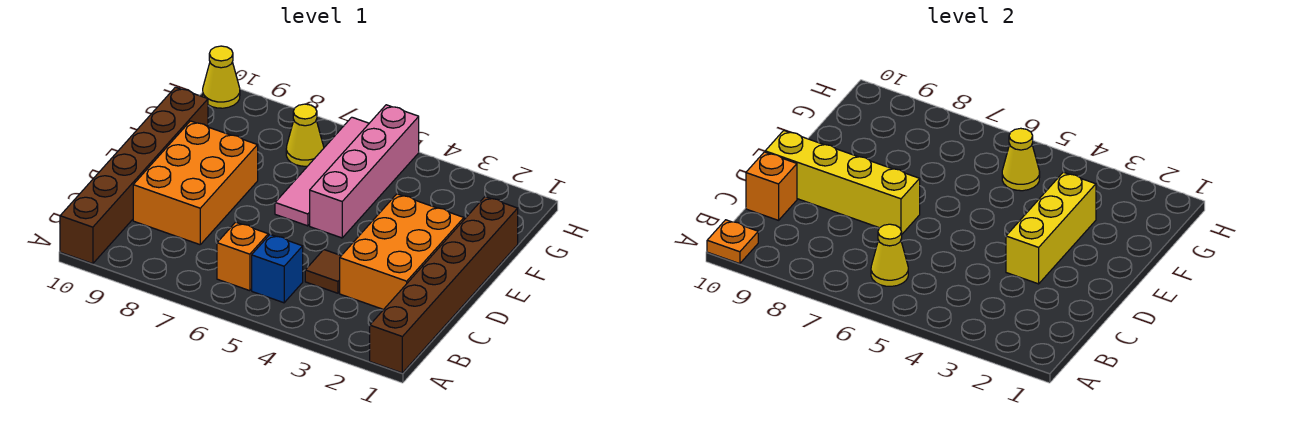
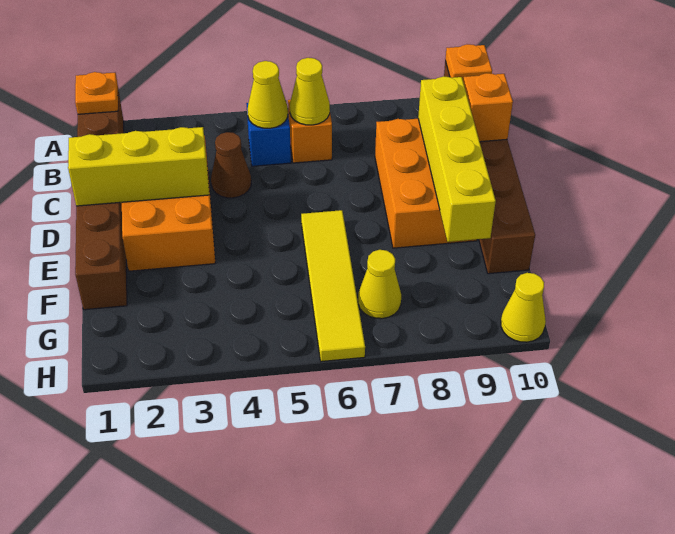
none -> orange plate A1 level 2
brown tile C4 level 1 -> brown cone C4 level 1
yellow brick D3:F3 level 2 -> yellow brick D1:D3 level 2
yellow brick D7:D10 level 2 -> yellow brick C9:F9 level 2
pink brick E5:H5 level 1 -> none
pink tile E6:H6 level 1 -> yellow tile E6:H6 level 1
yellow cone G5 level 2 -> yellow cone B5 level 2

